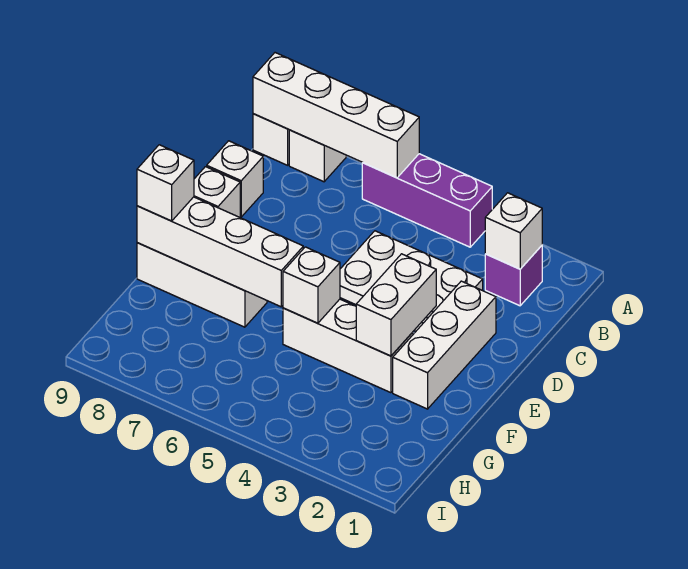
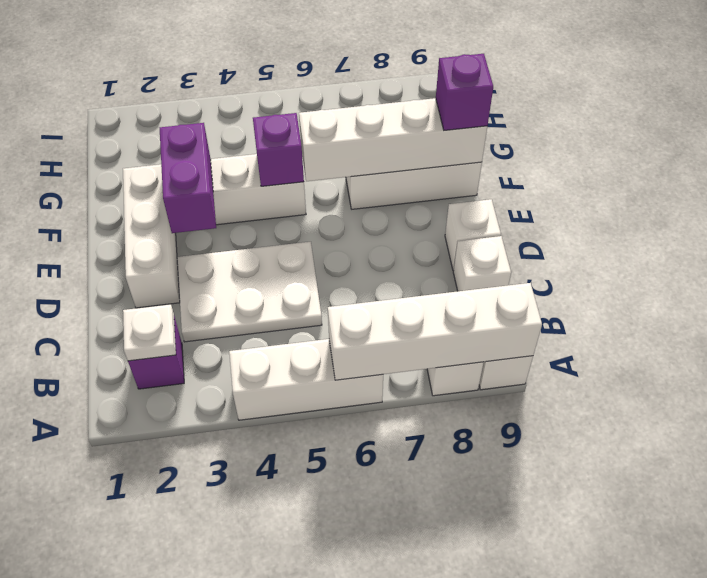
purple brick A4:A6 level 1 -> white brick A4:A6 level 1
white brick B2 level 2 -> white plate B2 level 2
white brick E3:F3 level 2 -> purple brick E3:F3 level 2
white brick F5 level 2 -> purple brick F5 level 2
white brick F9 level 3 -> purple brick F9 level 3

